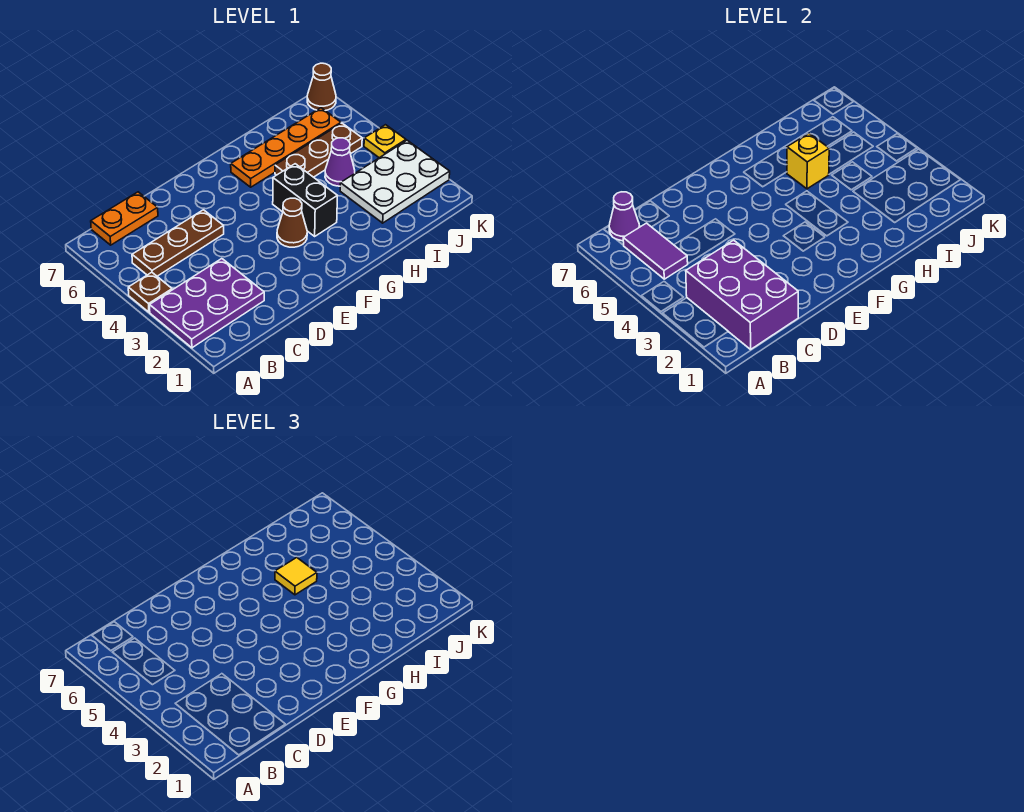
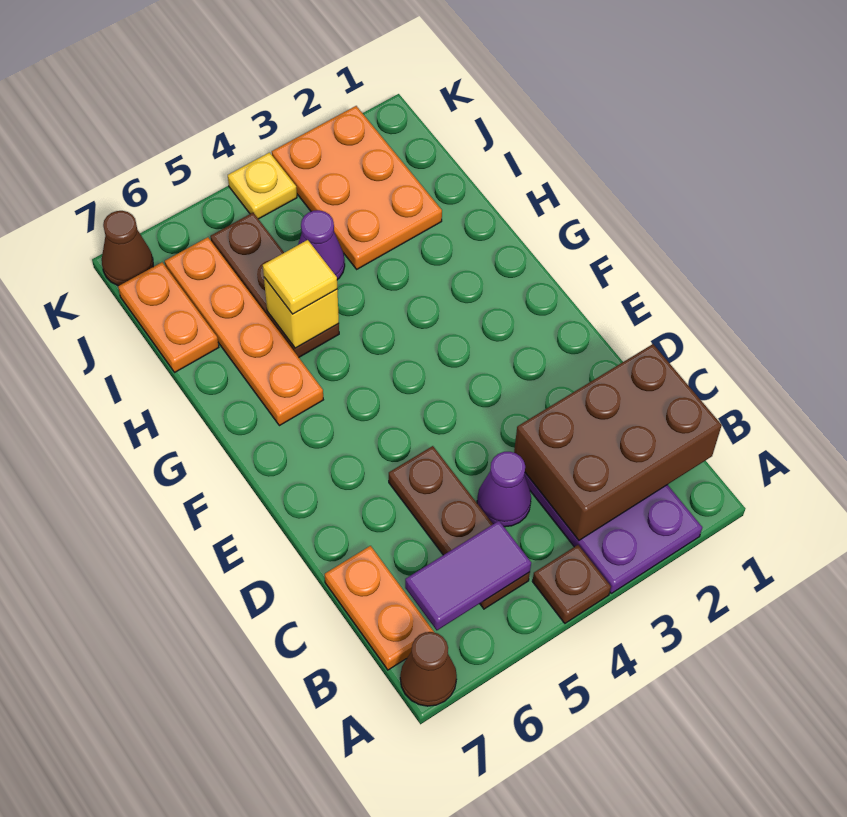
purple brick B1:C3 level 2 -> brown brick B1:C3 level 2
purple cone B7 level 2 -> purple cone C4 level 1
brown cone F3 level 1 -> brown cone A7 level 1
black brick G3:G4 level 1 -> none
white plate I2:K3 level 1 -> orange plate I2:K3 level 1
none -> orange plate I7:J7 level 1

